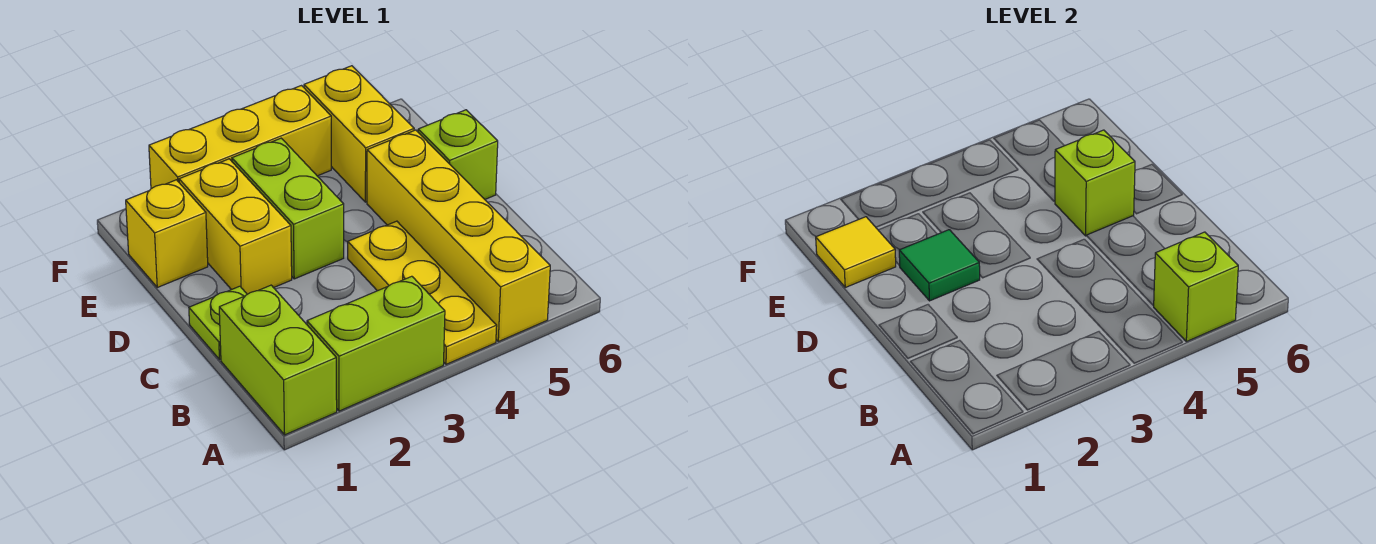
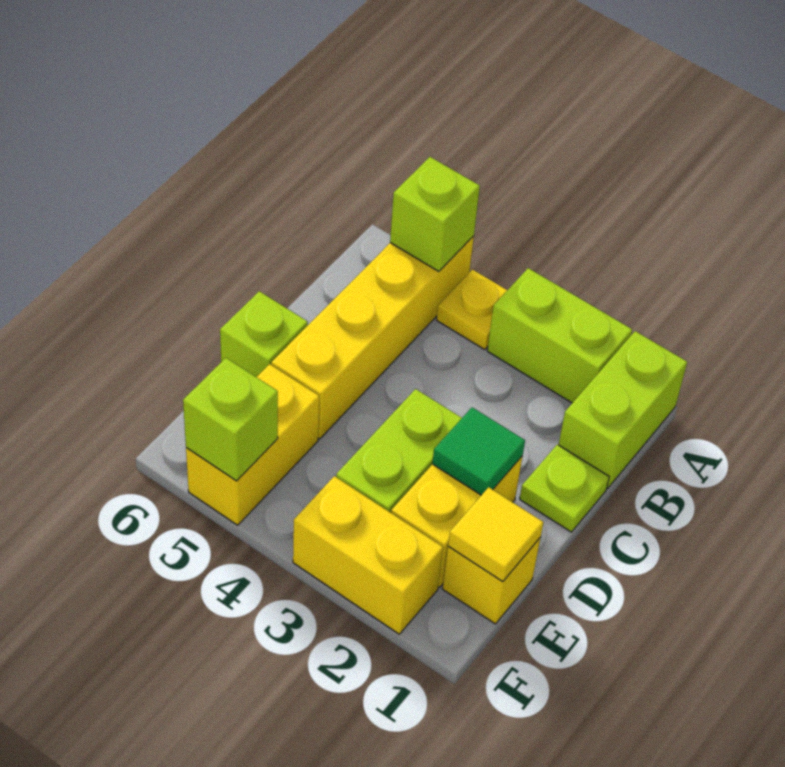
yellow plate A4:C4 level 1 -> yellow plate A4 level 1
lime brick D5 level 2 -> lime brick F5 level 2
yellow brick F2:F4 level 1 -> yellow brick F2:F3 level 1

